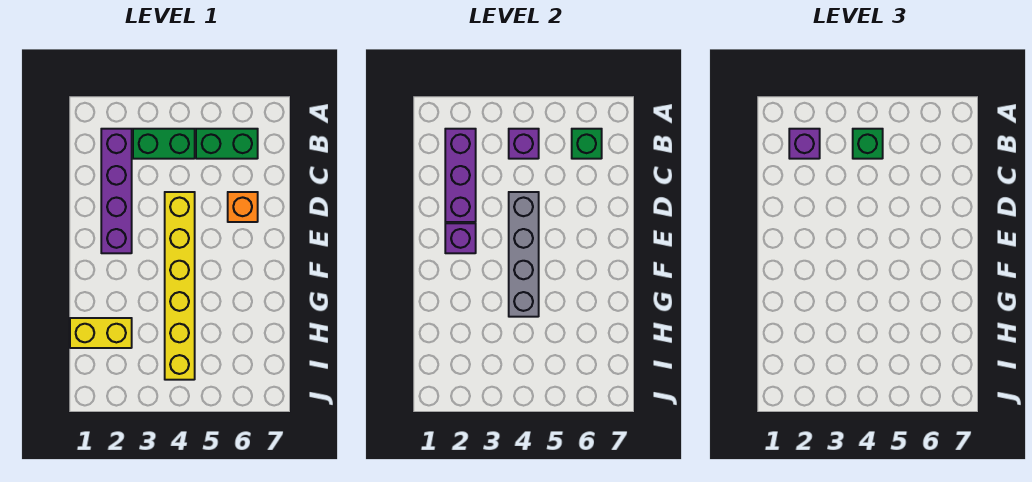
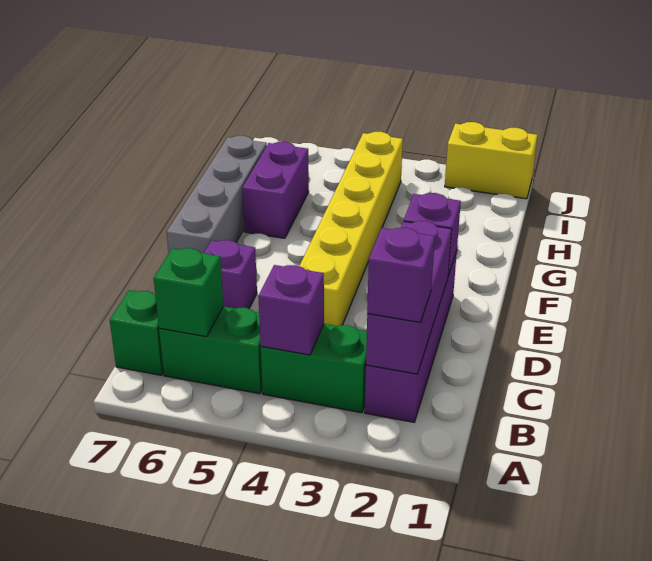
green brick B4 level 3 -> green brick B7 level 1
grey brick D4:G4 level 2 -> grey brick E7:H7 level 1
orange brick D6 level 1 -> purple brick D6 level 1
none -> purple brick G6:H6 level 1
yellow brick H1:H2 level 1 -> yellow brick J1:J2 level 1

